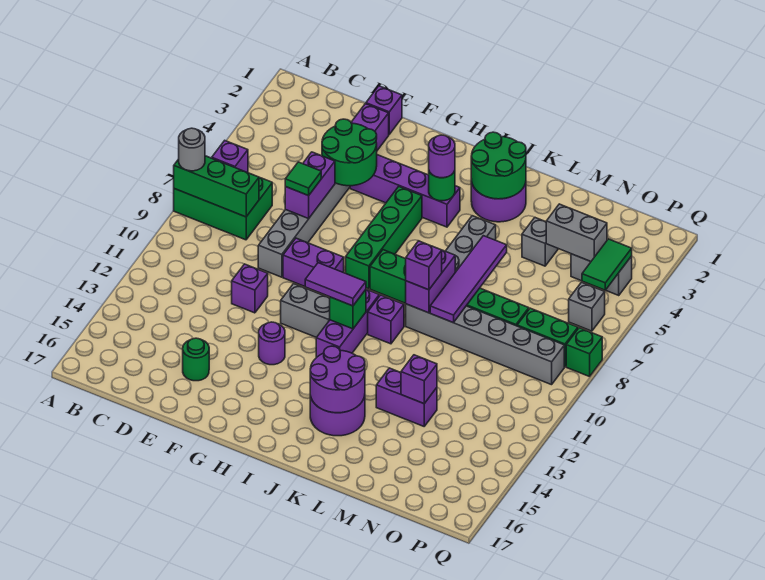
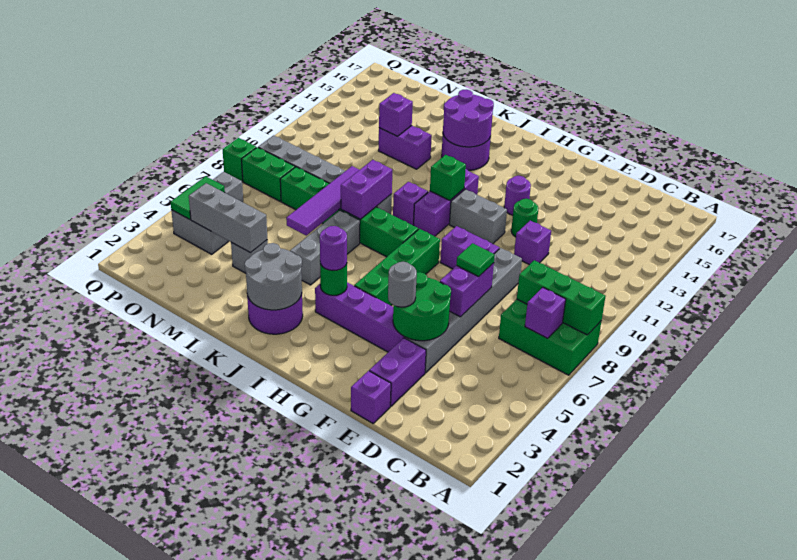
grey round brick A8 level 3 -> grey round brick F4 level 3
green round brick E15 level 1 -> green round brick F12 level 1
purple tile H11:I11 level 3 -> none
green round brick J2:K3 level 2 -> grey round brick J2:K3 level 2
purple brick K9 level 3 -> none
grey brick N4:O4 level 2 -> grey brick M4:O4 level 2

